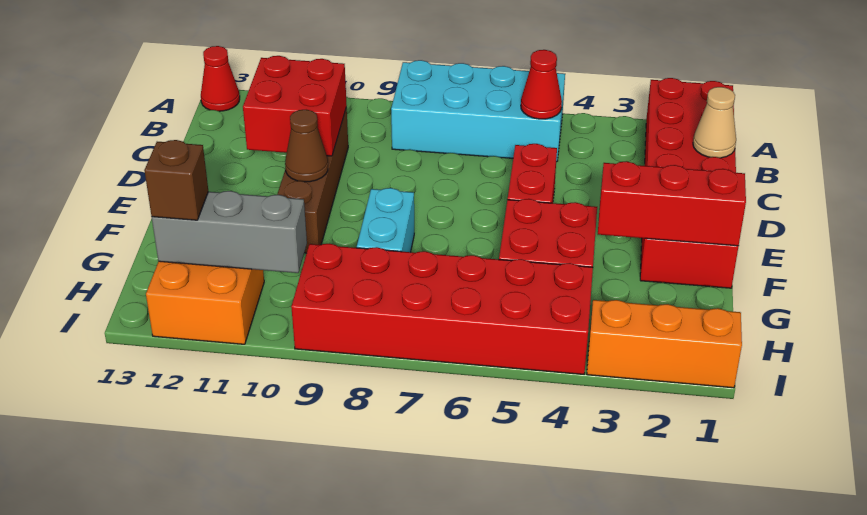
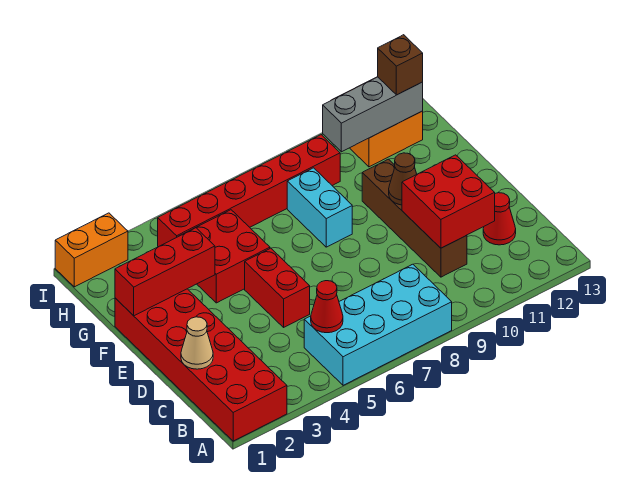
red cone A13 level 1 -> red cone C12 level 1
red brick H4:I9 level 1 -> red brick H4:H9 level 1
orange brick I1:I3 level 1 -> orange brick I1:I2 level 1

